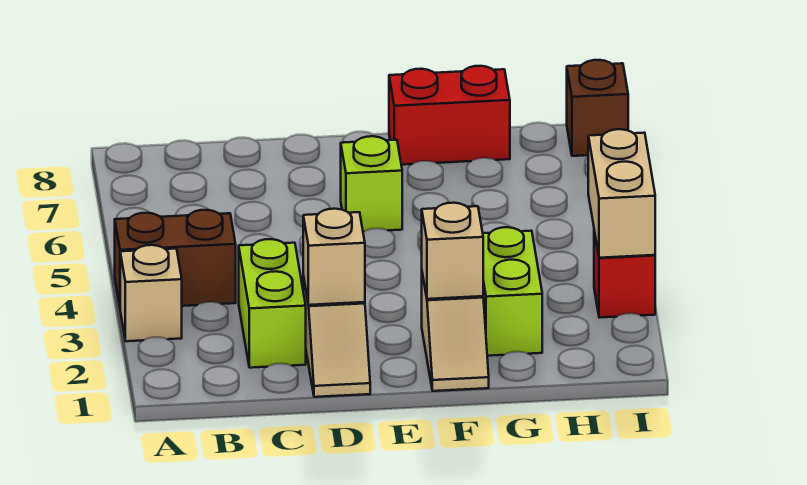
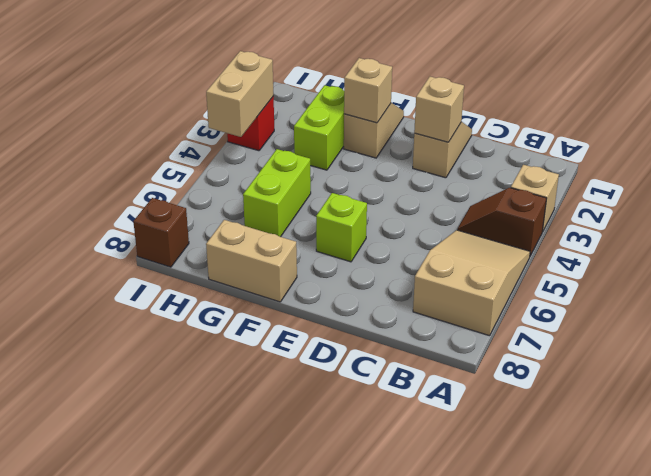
brown brick A4:B4 level 1 -> brown slope A4:B4 level 1 top A
none -> tan slope A5:B7 level 1 top 7
lime brick C2:C3 level 1 -> lime brick G5:G6 level 1
red brick F8:G8 level 1 -> tan brick F8:G8 level 1

